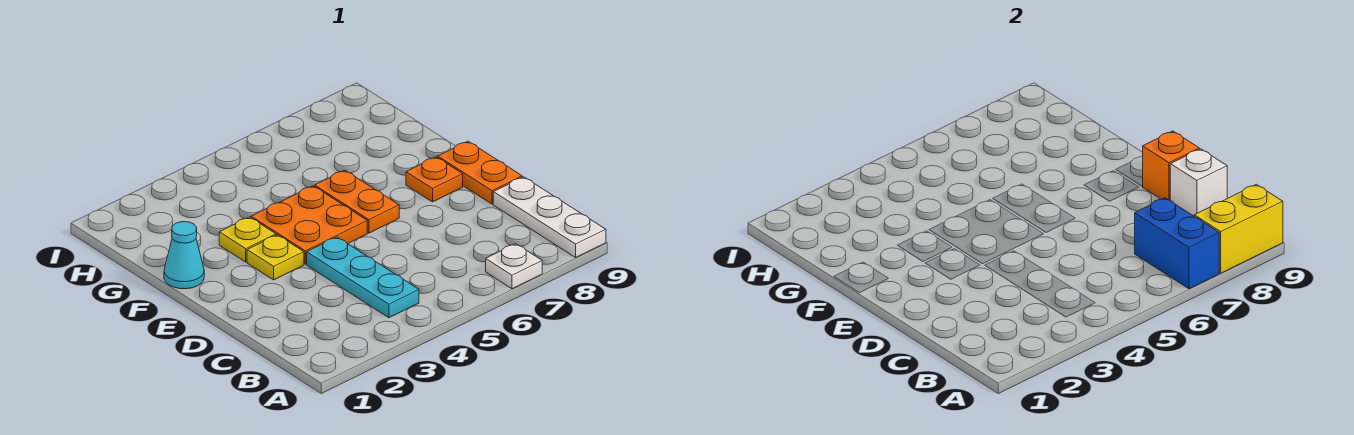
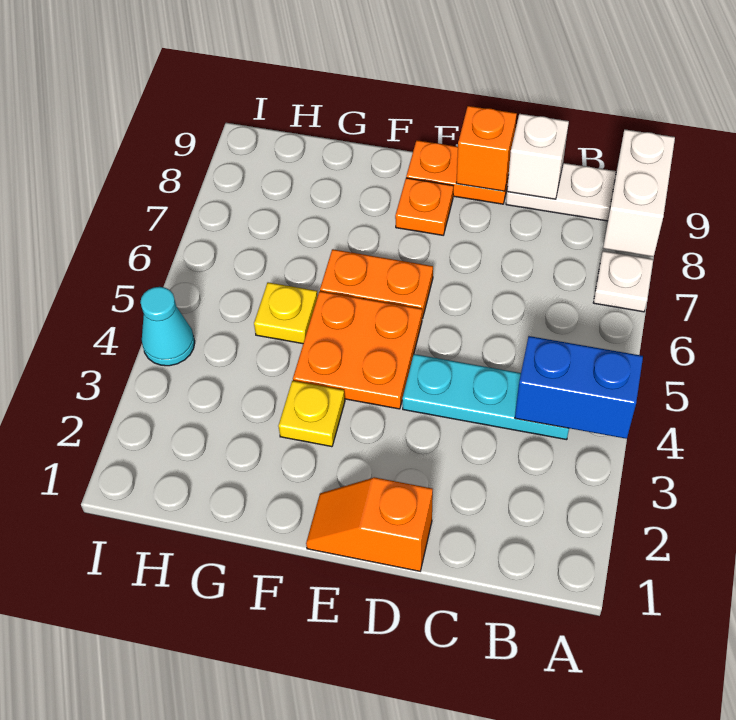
blue brick A7:B7 level 2 -> blue brick A4:B4 level 2
yellow brick A8:A9 level 2 -> white brick A8:A9 level 2
none -> orange slope D1:E1 level 1 top D
yellow plate E3 level 1 -> yellow plate G5 level 1
cyan cone F1 level 1 -> cyan cone I4 level 1

